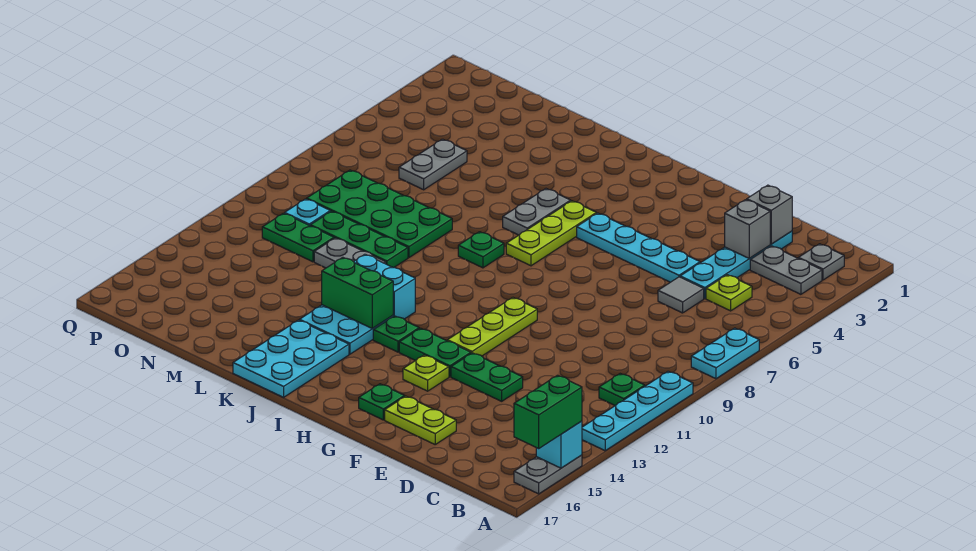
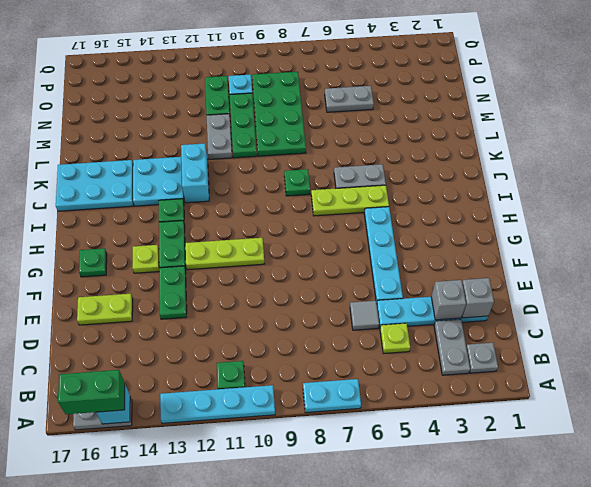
lime plate E16:F16 level 1 -> lime plate E15:E16 level 1
green brick J13:K13 level 2 -> none

